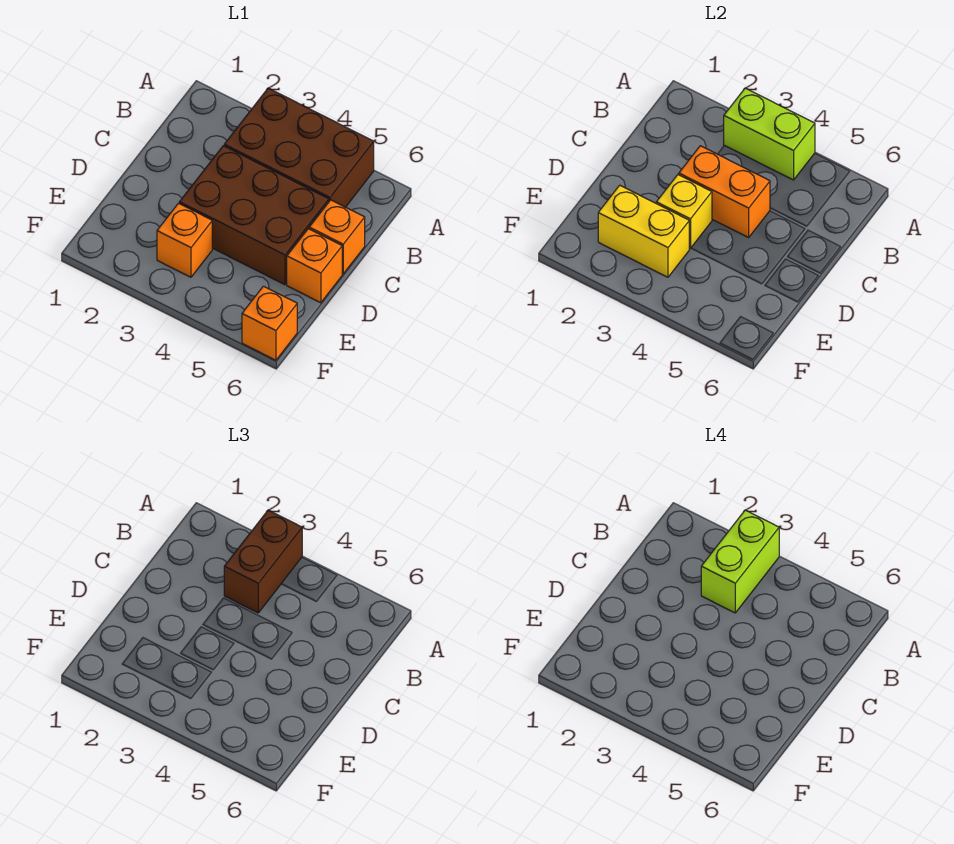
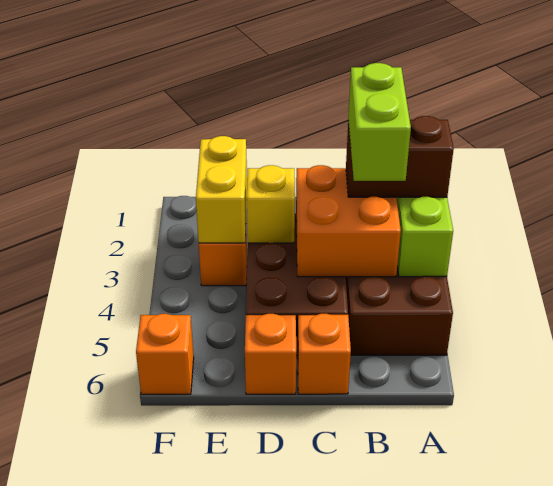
lime brick A3:B3 level 4 -> lime brick B3:B4 level 4
orange brick C3:C4 level 2 -> orange brick B3:C4 level 2

